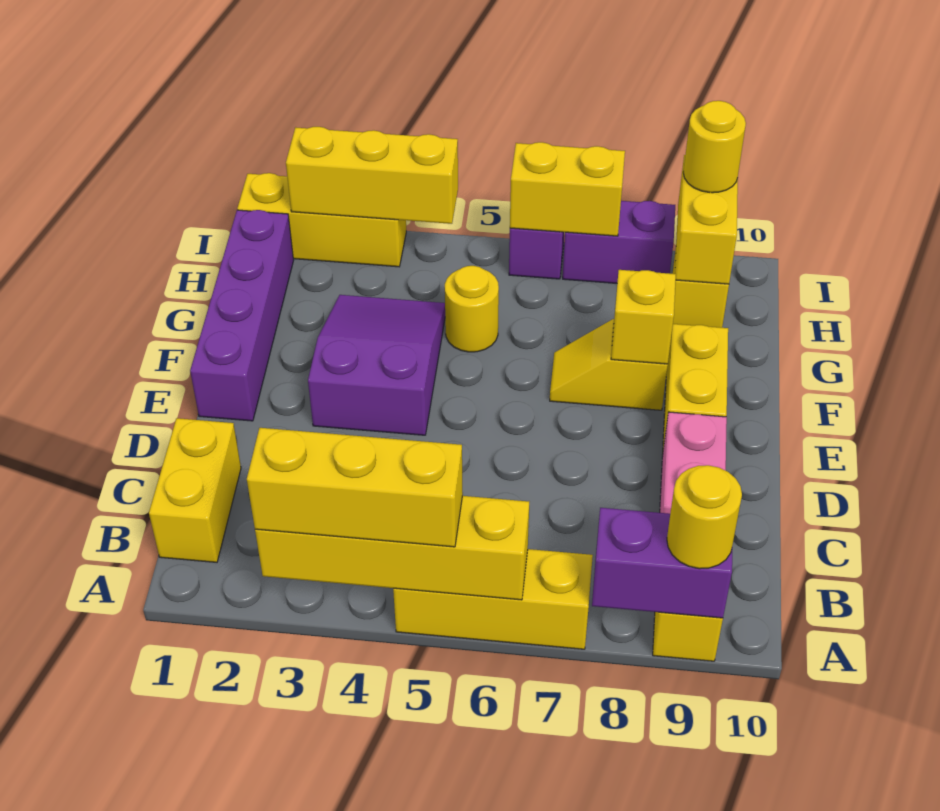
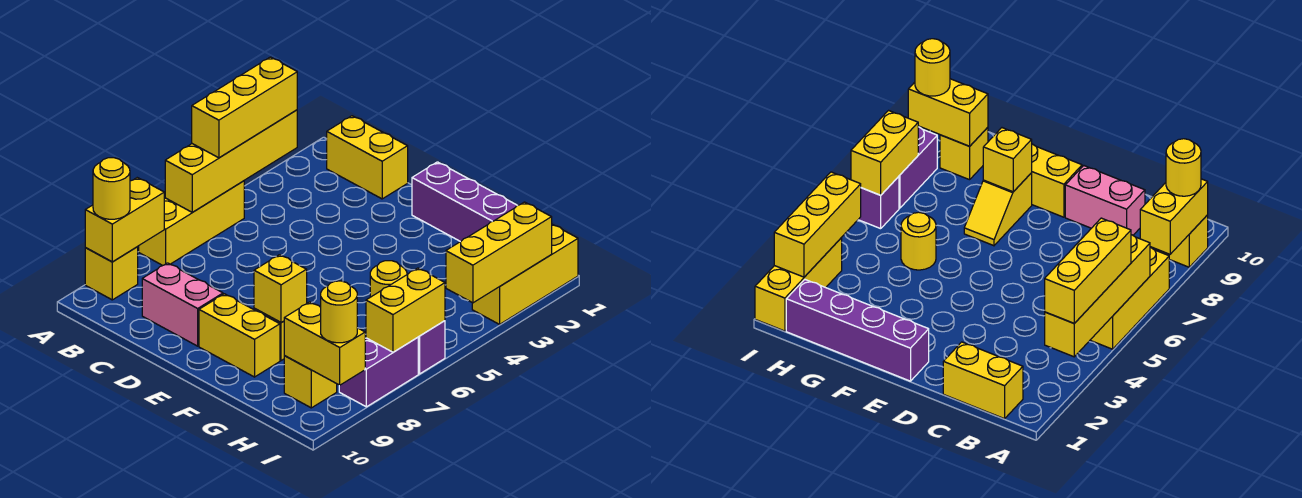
purple brick A8:A9 level 2 -> yellow brick A8:A9 level 2
purple slope E3:G4 level 1 top E -> none

